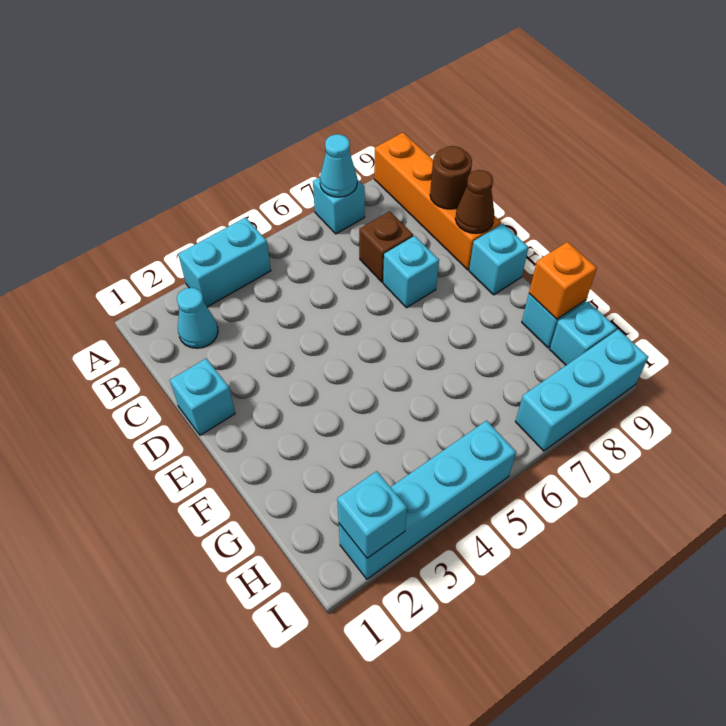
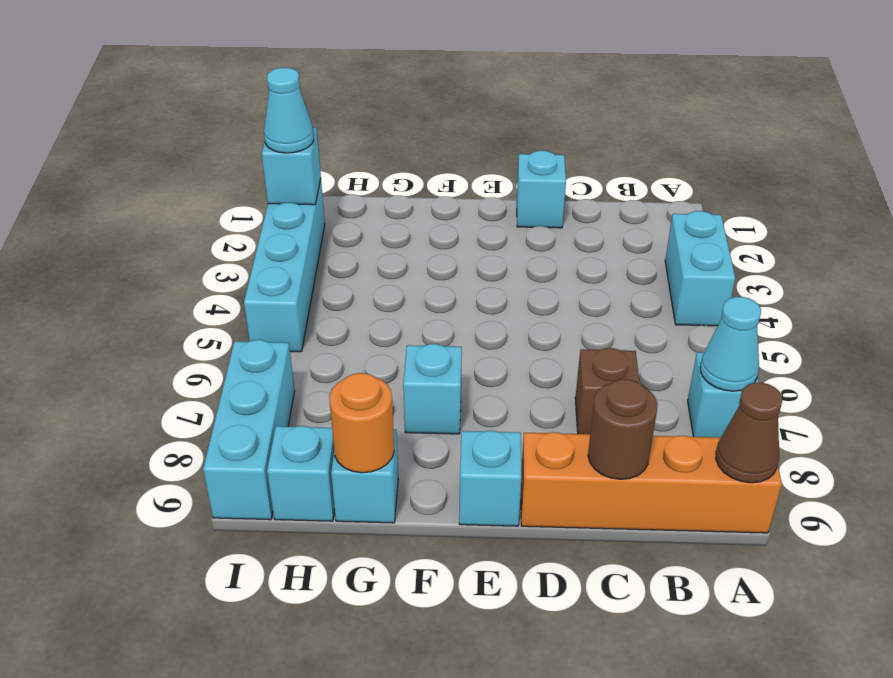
cyan cone B2 level 1 -> cyan cone I2 level 3
cyan brick D7 level 1 -> cyan brick F7 level 1
brown cone D9 level 2 -> brown cone A9 level 2
orange brick G9 level 2 -> orange round brick G9 level 2

